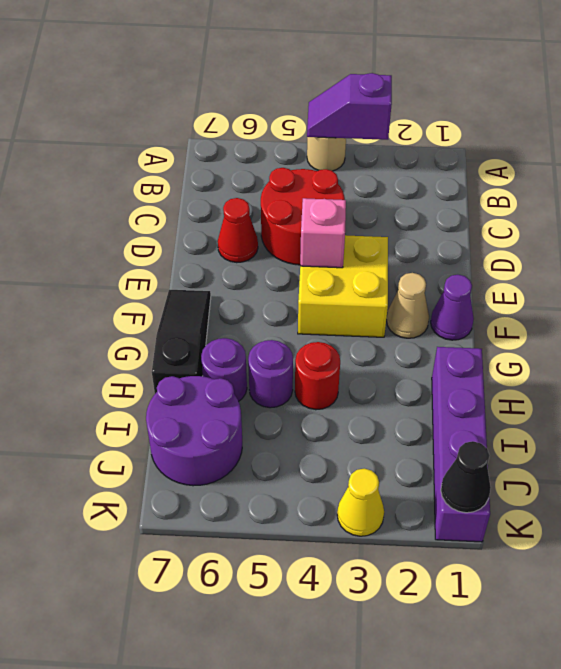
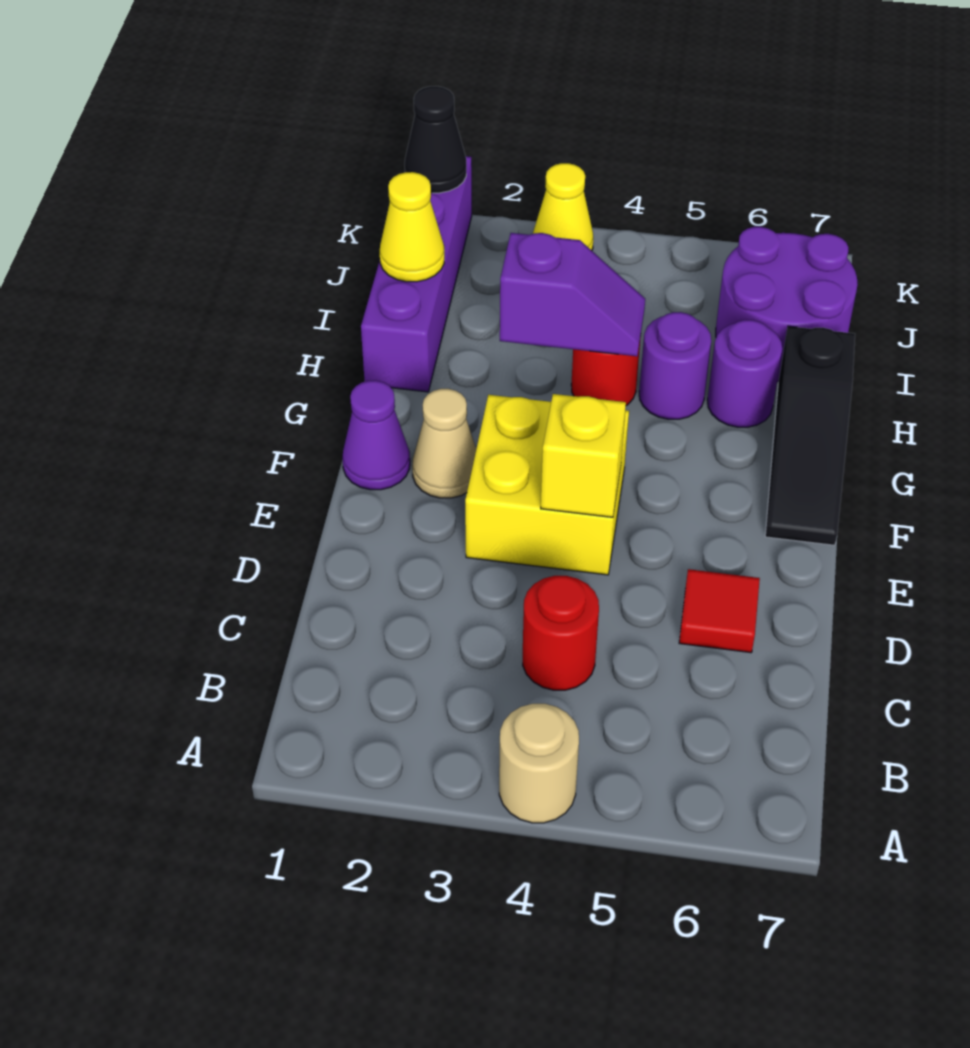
purple slope A3:A4 level 2 top 3 -> purple slope H3:H4 level 2 top 3
red round brick C4:D5 level 1 -> red round brick C4 level 1
red cone D6 level 1 -> red tile D6 level 1
pink brick E4 level 2 -> yellow brick E4 level 2
none -> yellow cone I1 level 2

